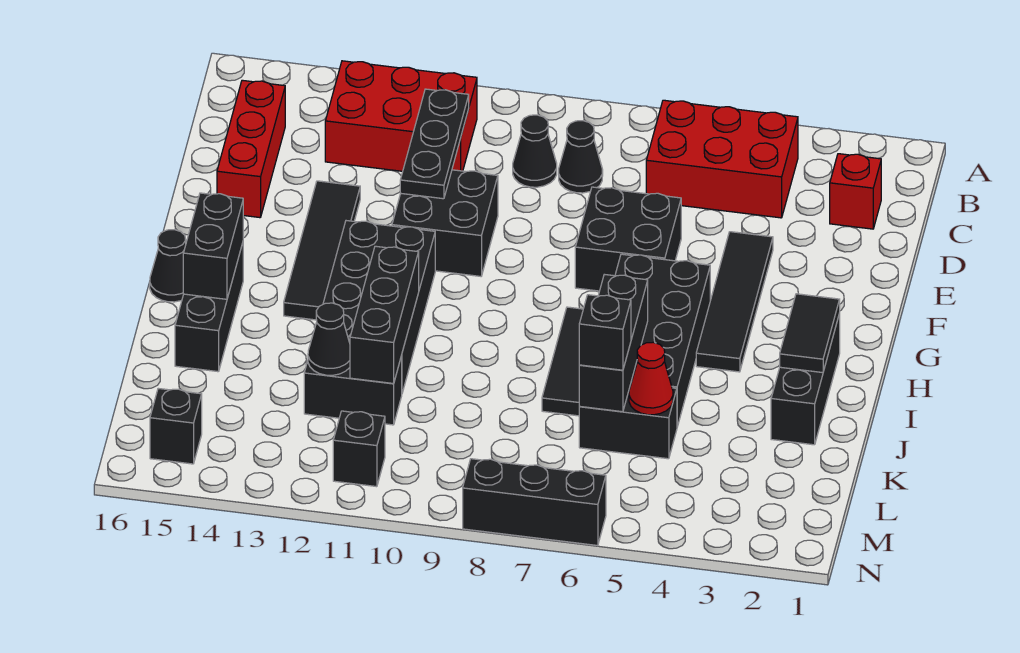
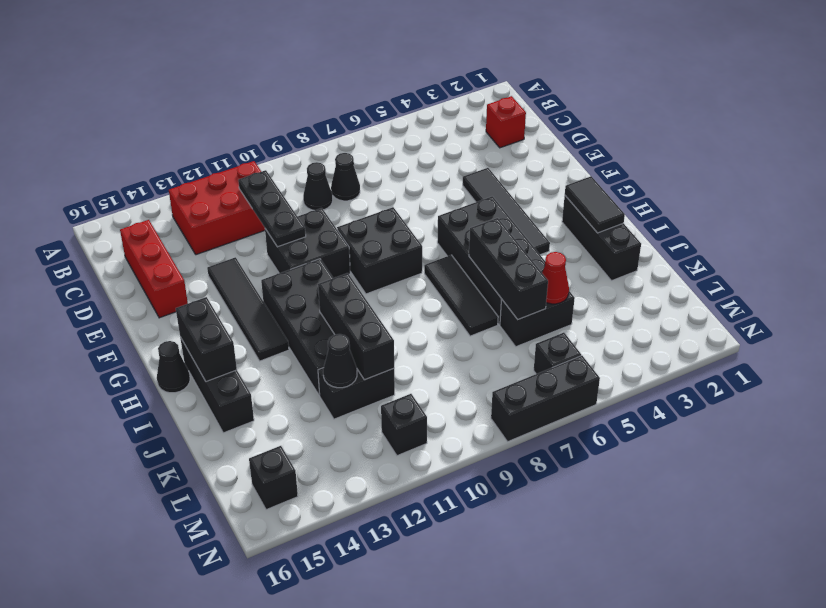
red brick B4:C6 level 1 -> none
black brick E6:F7 level 1 -> black brick F8:G9 level 1
black brick K6 level 3 -> black brick M6 level 1

